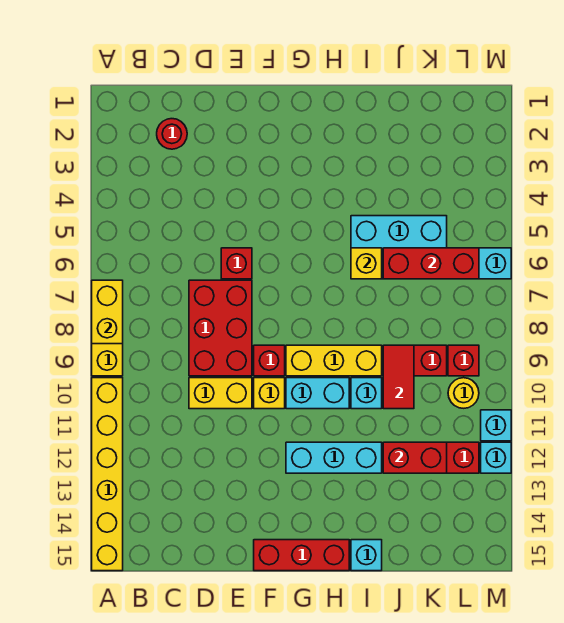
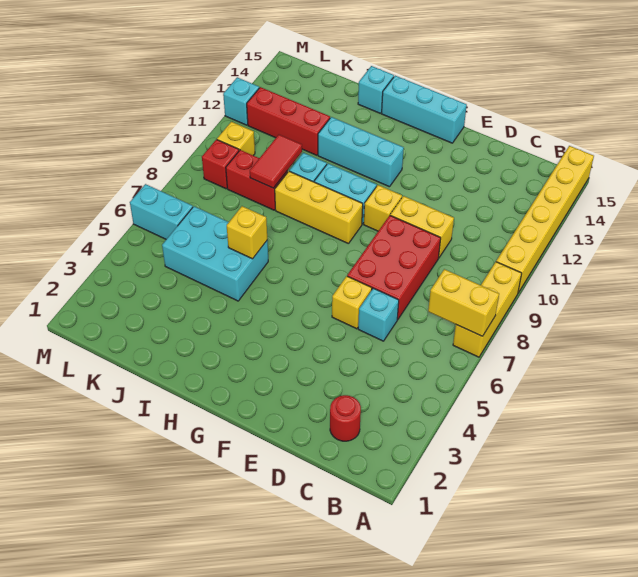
yellow brick A7:A8 level 2 -> yellow brick A7:B7 level 2
red brick E6 level 1 -> yellow brick E6 level 1
red brick F9 level 1 -> none
red brick F15:H15 level 1 -> cyan brick F15:H15 level 1
red brick J6:L6 level 2 -> none
red brick J12:K12 level 2 -> none
yellow round brick L10 level 1 -> yellow brick L10 level 1
cyan brick M11 level 1 -> cyan brick D6 level 1

